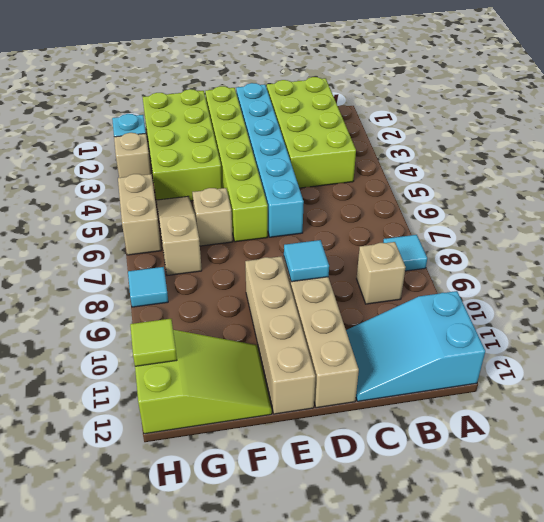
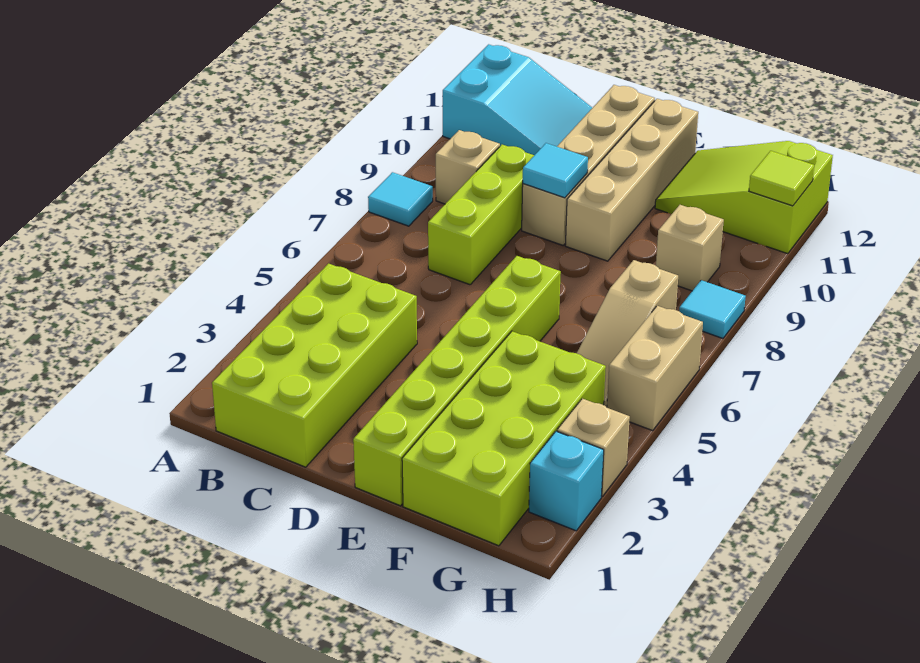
none -> lime brick C7:C9 level 1
cyan brick D1:D6 level 1 -> none
tan brick F6 level 1 -> tan brick G9 level 1

